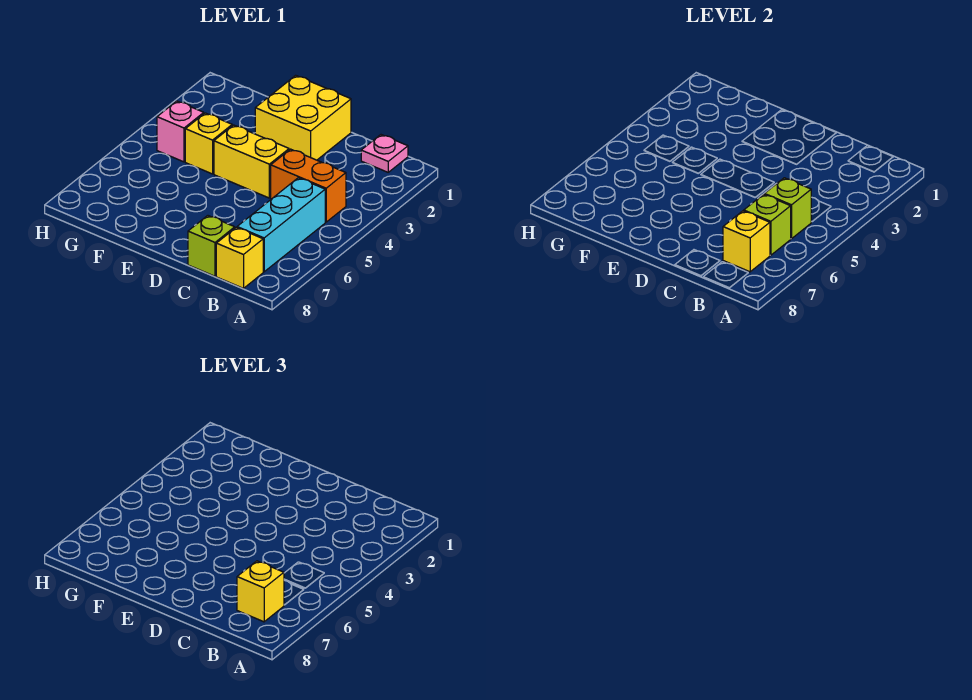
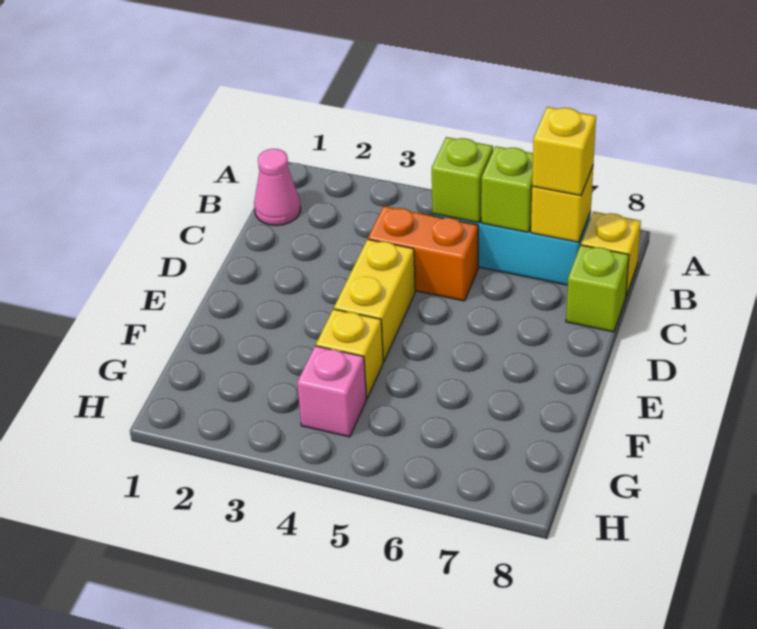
pink plate B1 level 1 -> pink cone B1 level 1
orange brick B4:C4 level 1 -> orange brick C4:C5 level 1
yellow brick D1:E2 level 1 -> none

